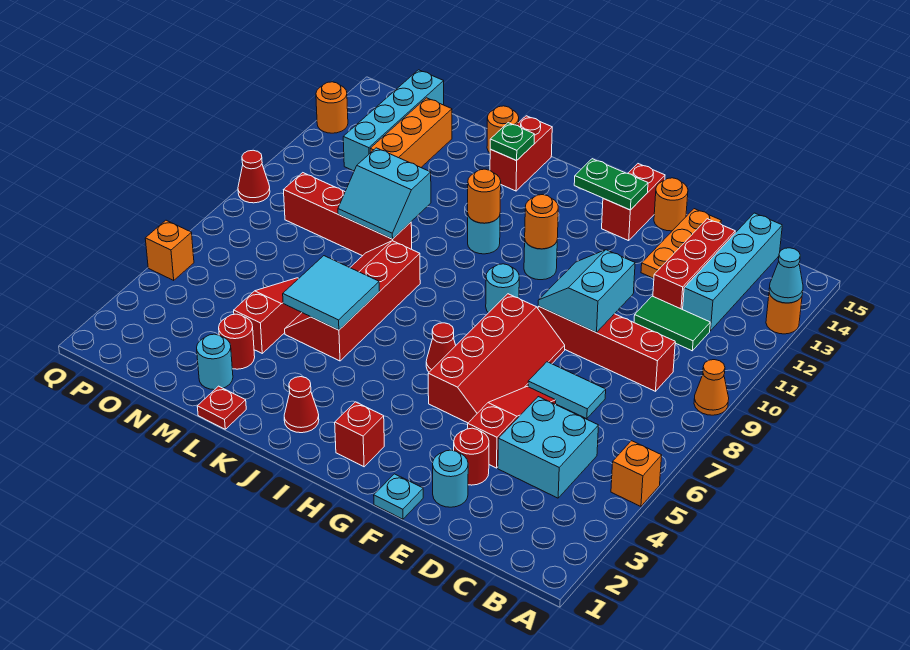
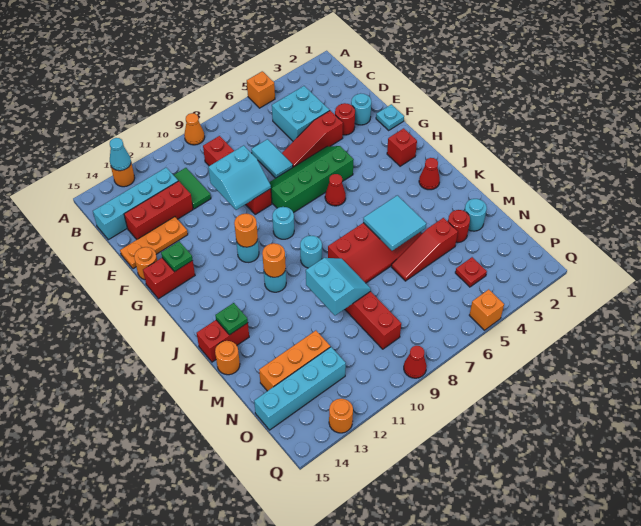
red slope F5:G8 level 1 top G -> green slope F5:G8 level 1 top G
green plate G14:H14 level 2 -> green plate G14 level 2
none -> cyan round brick J9 level 1
red plate L1 level 1 -> red plate O4 level 1

